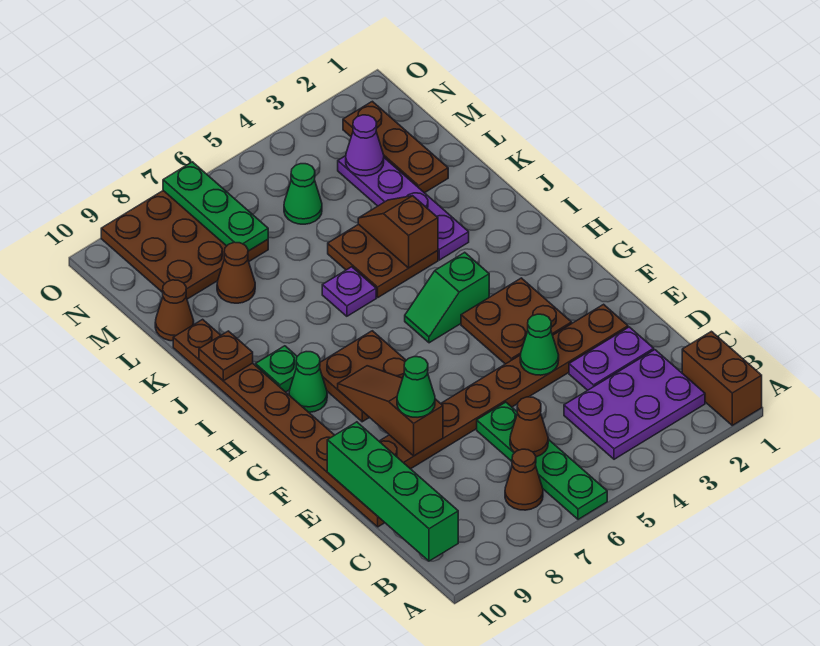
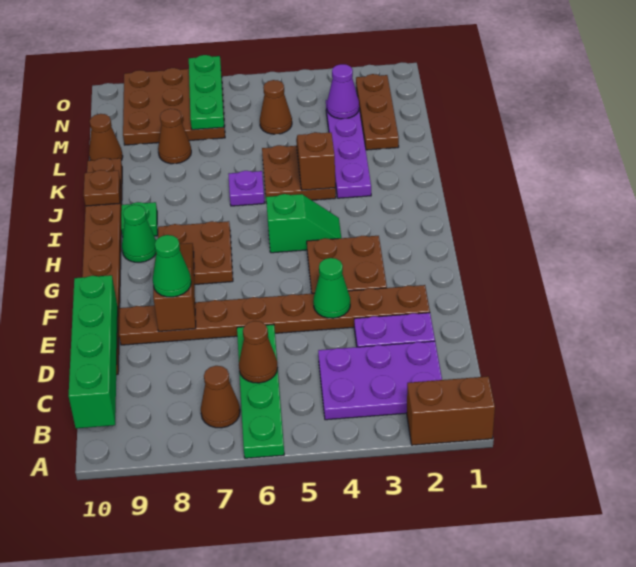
brown brick A1:B1 level 1 -> brown brick A1:A2 level 1
green slope H4:H5 level 1 top 4 -> green slope H4:H5 level 1 top 5
green cone M5 level 1 -> brown cone M5 level 1

